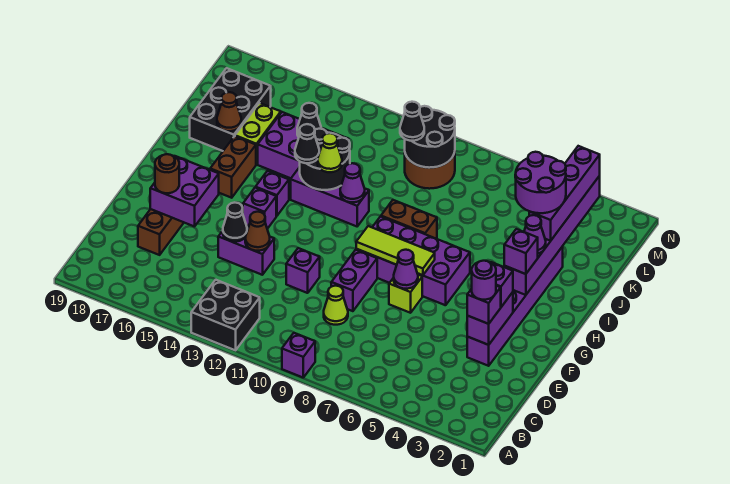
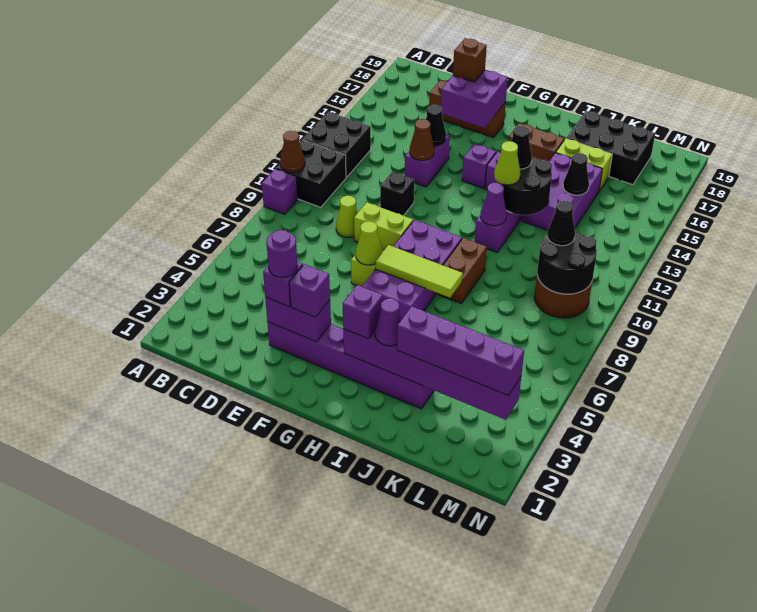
none -> black brick A10:B11 level 1
purple brick E9:F9 level 1 -> lime brick E9:F9 level 1
purple brick E11 level 1 -> black brick E11 level 1
brown round brick E17 level 3 -> brown brick E17 level 3
purple cone F7 level 2 -> lime cone F7 level 2
lime tile G7:G9 level 2 -> lime tile G7:I7 level 2
purple round brick J3:K4 level 4 -> none
brown cone J17 level 2 -> brown cone A10 level 2

